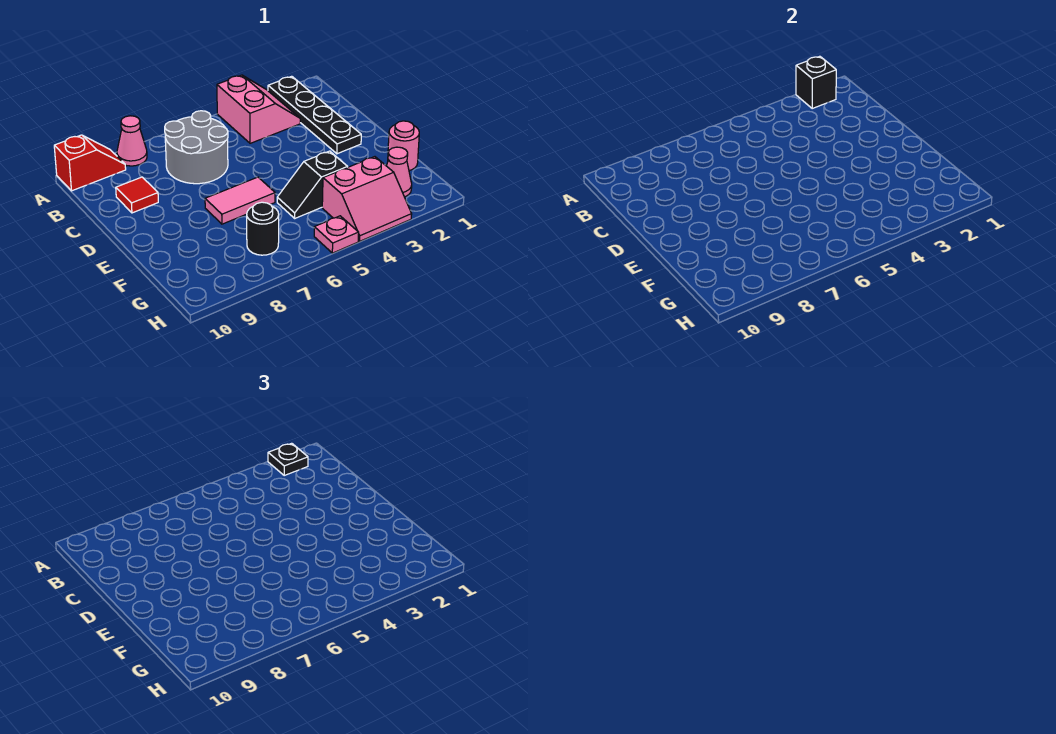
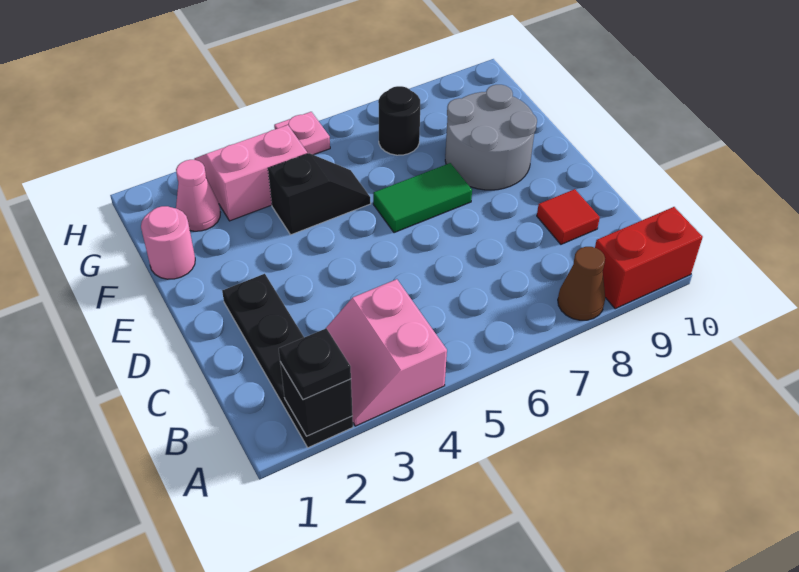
pink cone A8 level 1 -> brown cone A8 level 1
red slope A9:A10 level 1 top 10 -> red brick A9:A10 level 1
grey round brick B6:C7 level 1 -> grey round brick E8:F9 level 1
pink tile E6:E7 level 1 -> green tile E6:E7 level 1

